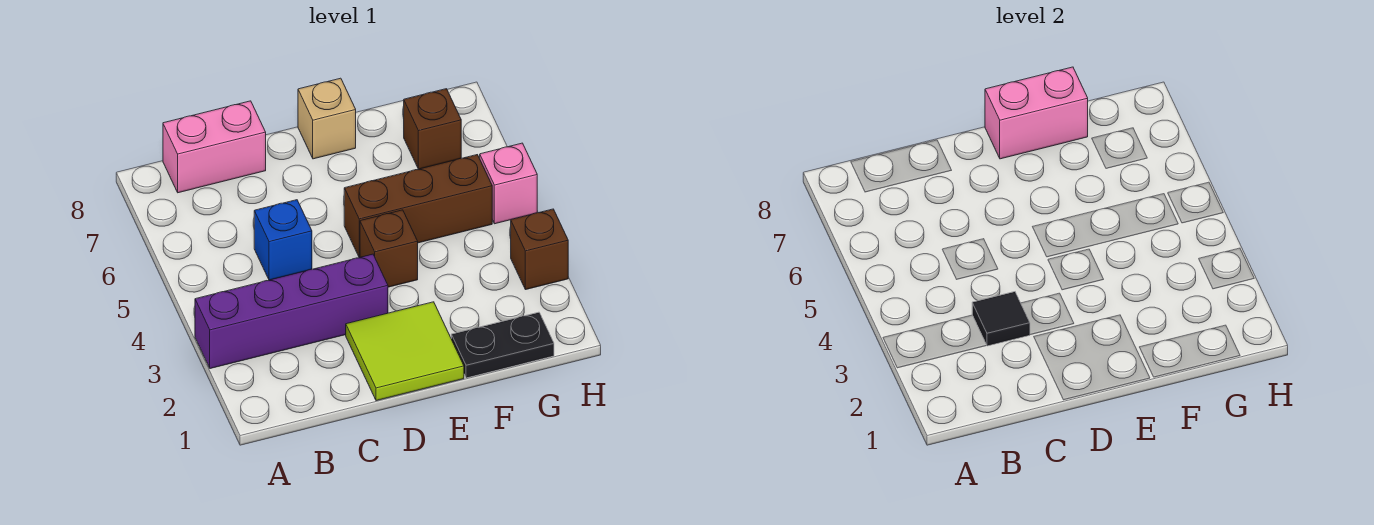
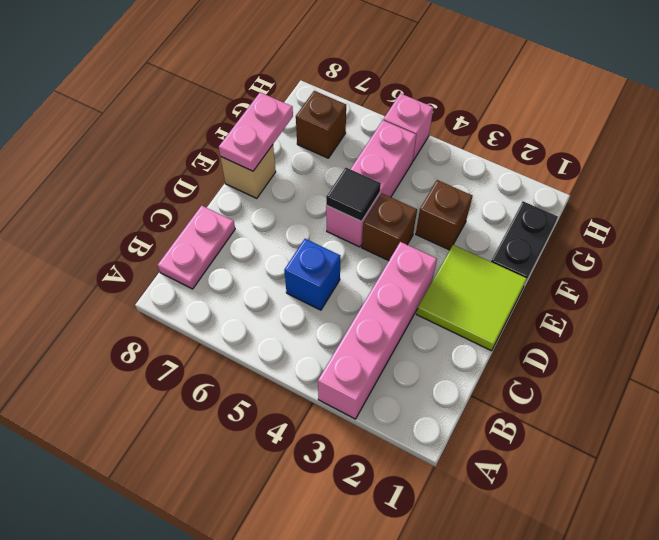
purple brick A3:D3 level 1 -> pink brick A3:D3 level 1
pink brick B8:C8 level 1 -> pink plate B8:C8 level 1
black tile C3 level 2 -> black tile E5 level 2
brown brick E5:G5 level 1 -> pink brick E5:G5 level 1
pink brick E8:F8 level 2 -> pink plate E8:F8 level 2
brown brick H3 level 1 -> brown brick F3 level 1

